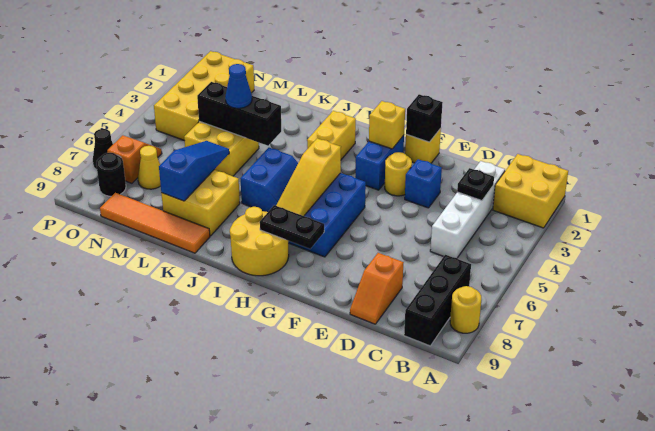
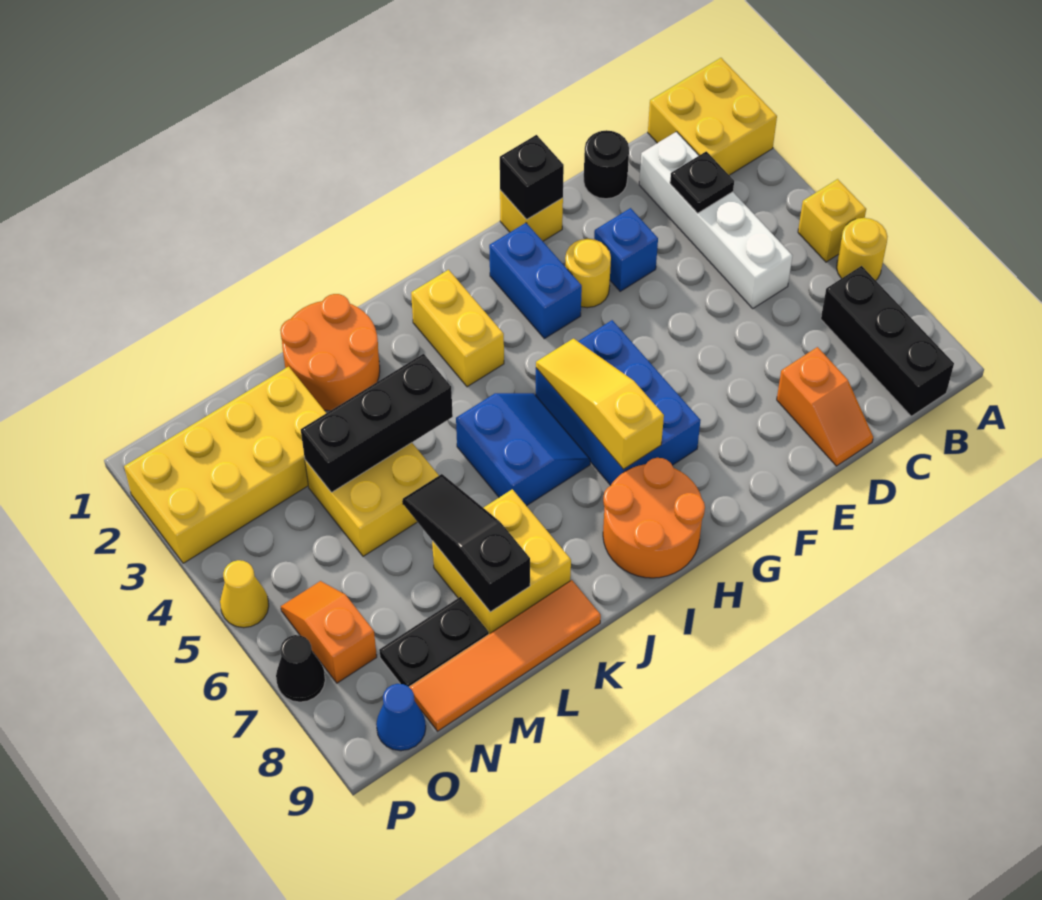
yellow round brick A8 level 1 -> yellow round brick A6 level 1
yellow brick G2 level 2 -> yellow brick A5 level 1
black plate G8:H8 level 2 -> black plate M8:N8 level 1
yellow slope H5:H7 level 2 top 5 -> yellow slope H5:H7 level 2 top 7
yellow round brick H8:I9 level 1 -> orange round brick H8:I9 level 1
none -> orange round brick K1:L2 level 1
blue cone L4 level 3 -> blue cone O9 level 1
blue slope L6:L8 level 2 top 8 -> black slope L6:L8 level 2 top 8
yellow brick N1:O4 level 1 -> yellow brick M2:P3 level 1
yellow cone N7 level 1 -> yellow cone P5 level 1
black round brick O8 level 1 -> black round brick D1 level 1

